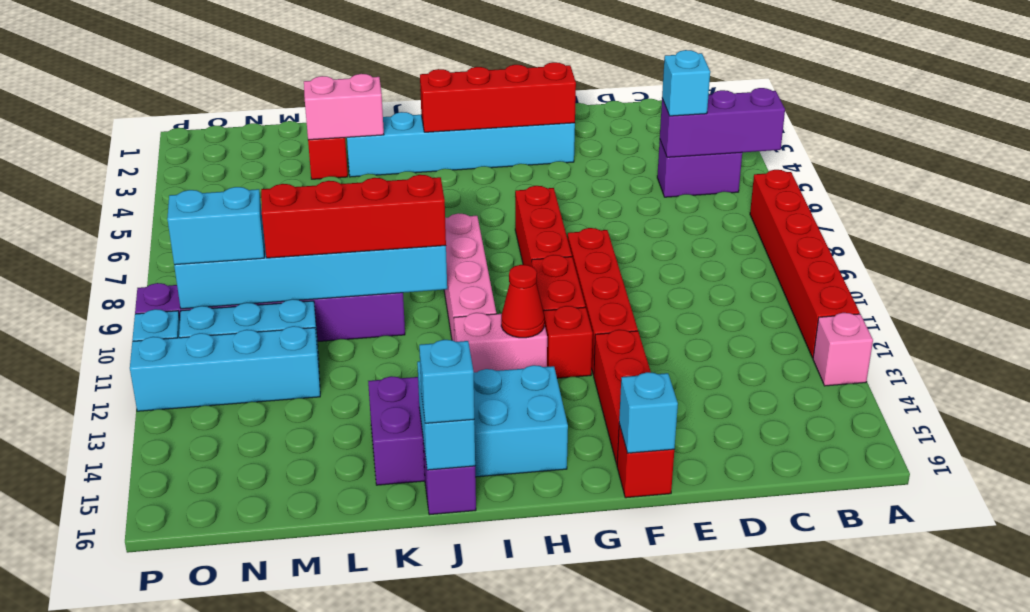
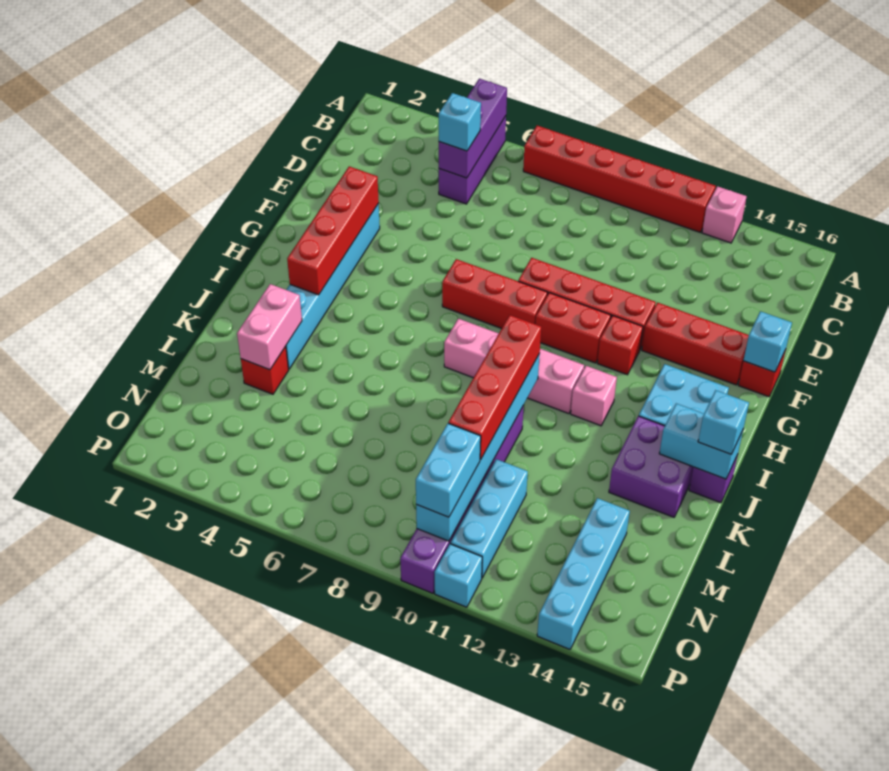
purple brick B5:C5 level 1 -> purple brick A5:C5 level 1
pink brick H12:I12 level 1 -> pink brick I12 level 1
red cone H12 level 2 -> none
cyan brick M12:P12 level 1 -> cyan brick M14:P14 level 1

